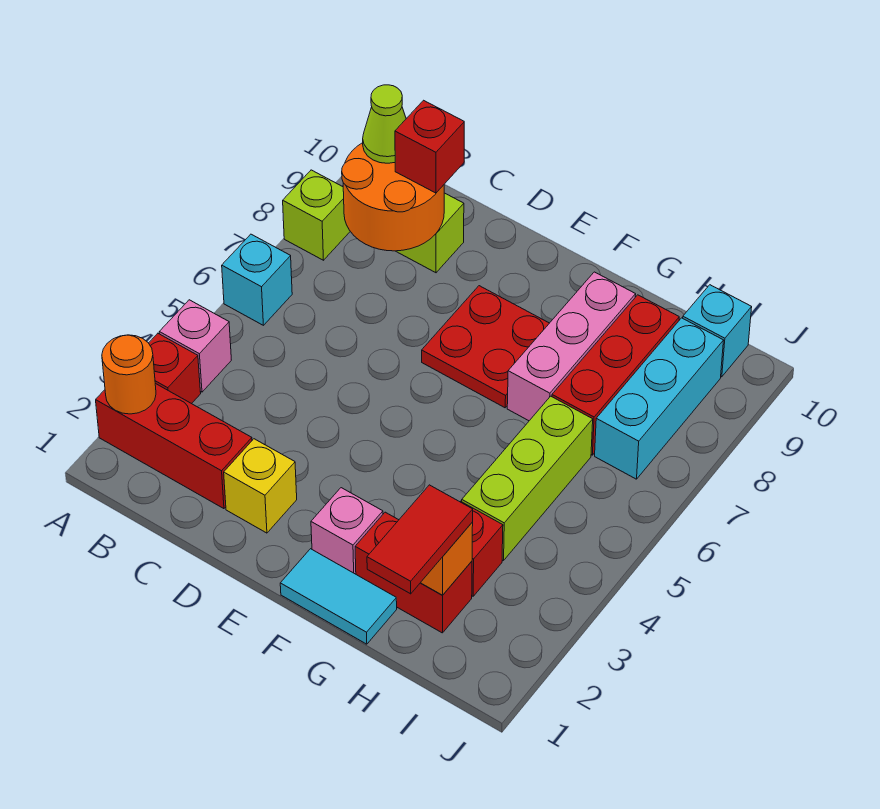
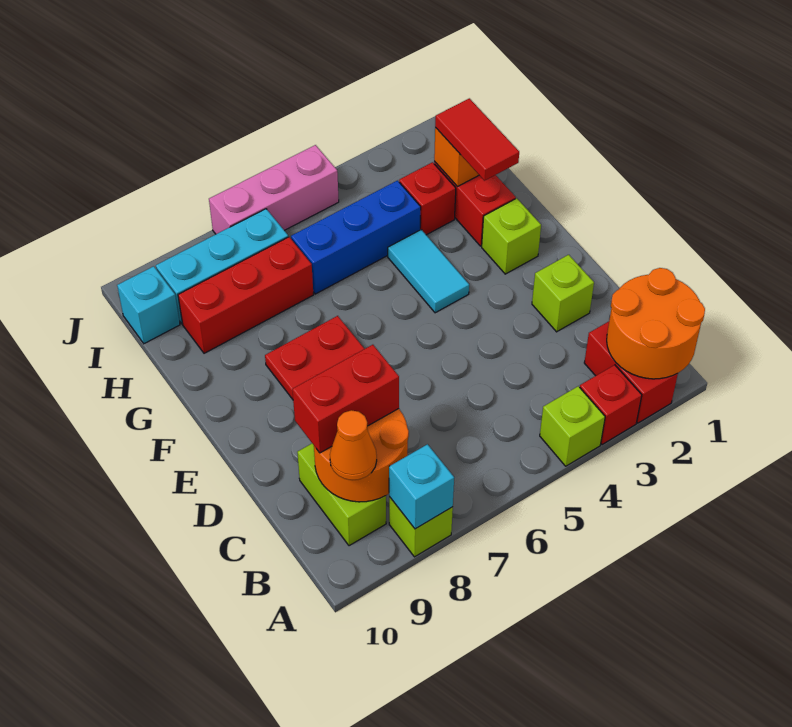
red brick A2:C2 level 1 -> red brick A2:B2 level 1
orange round brick A2 level 2 -> orange round brick A1:B2 level 2
pink brick A4 level 1 -> lime brick A4 level 1
cyan brick A6 level 1 -> cyan brick A8 level 2
lime cone B9 level 3 -> orange cone B9 level 3
red brick C9 level 3 -> red brick C8:C9 level 3
yellow brick D2 level 1 -> lime brick D2 level 1
cyan tile F1:G1 level 1 -> cyan tile F4:G4 level 1
pink brick F2 level 1 -> lime brick F2 level 1
pink brick G7:G9 level 1 -> pink brick J5:J7 level 1
red tile H1:H2 level 3 -> red tile G2:H2 level 3
lime brick H4:H6 level 1 -> blue brick H4:H6 level 1

